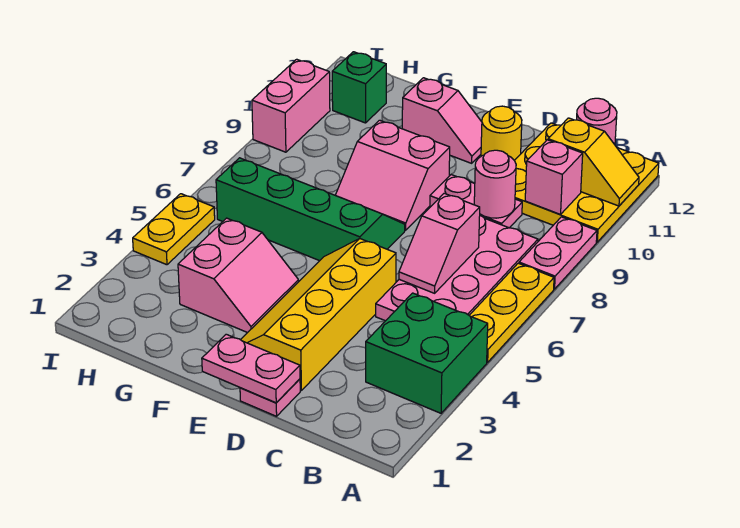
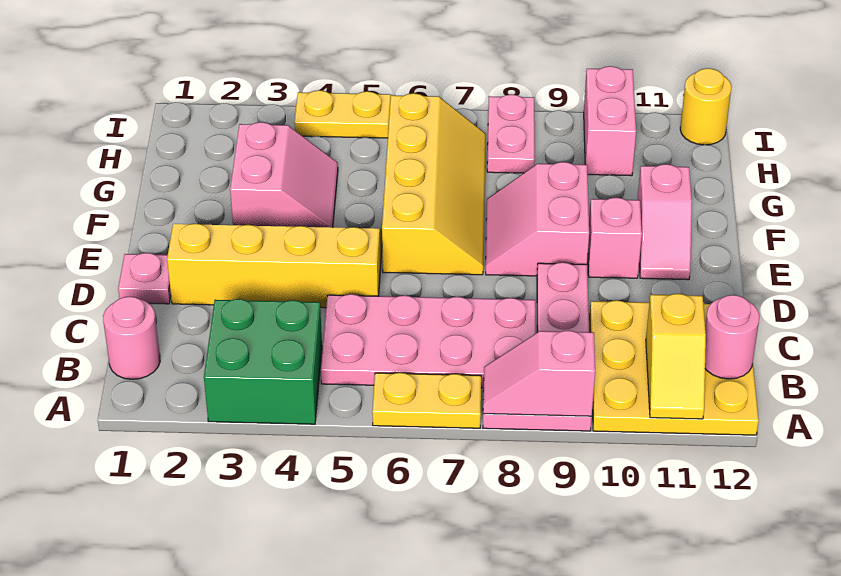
yellow plate A5:A7 level 1 -> yellow plate A6:A7 level 1
pink brick B10 level 2 -> pink brick E10 level 1
pink slope C6:C7 level 2 top 7 -> pink slope A8:A9 level 2 top 9
pink round brick C9 level 2 -> pink round brick B1 level 1
pink plate D1:E1 level 2 -> pink plate H8:I8 level 1
yellow round brick D11 level 1 -> yellow round brick I12 level 1
green slope E6:H7 level 1 top 6 -> yellow slope E6:H7 level 1 top 6
pink slope F3:G4 level 1 top G -> pink slope F3:G4 level 1 top 3
green brick H11 level 1 -> none
pink brick I9:I10 level 1 -> pink brick H10:I10 level 1

